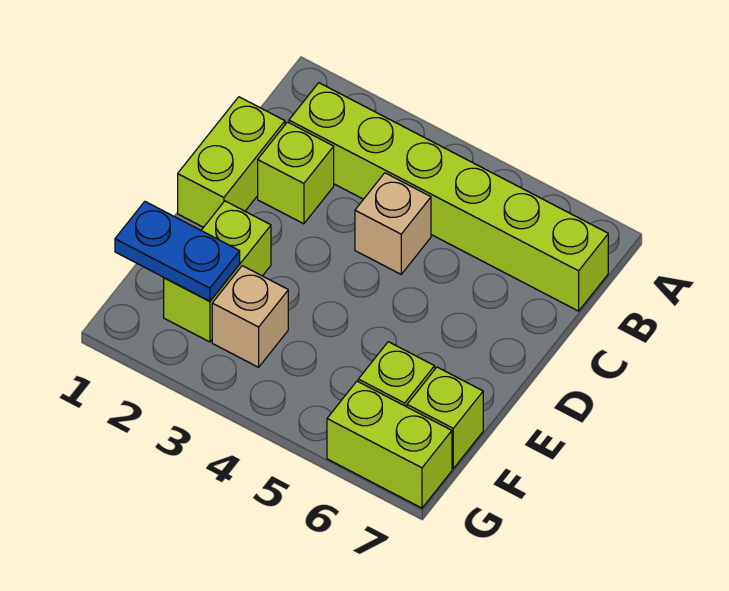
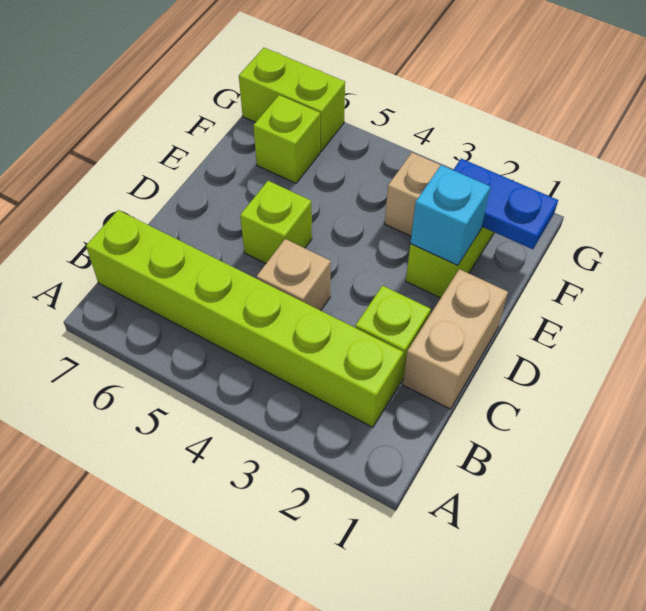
lime brick C1:D1 level 1 -> tan brick C1:D1 level 1
none -> cyan brick E2 level 2
lime brick F7 level 1 -> lime brick D5 level 1

